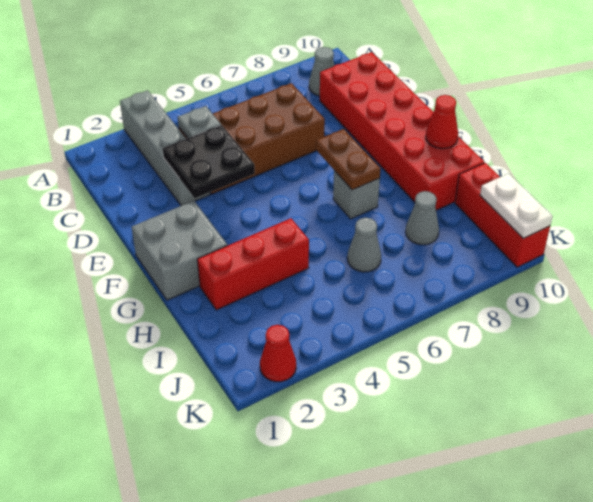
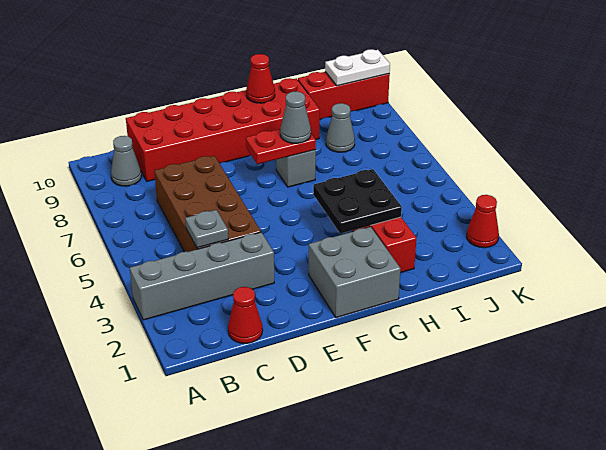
none -> red cone C1 level 1
black plate D3:E4 level 2 -> black plate G3:H4 level 2
brown plate F7:G7 level 2 -> red plate F7:G7 level 2
grey cone I6 level 1 -> grey cone G7 level 3

